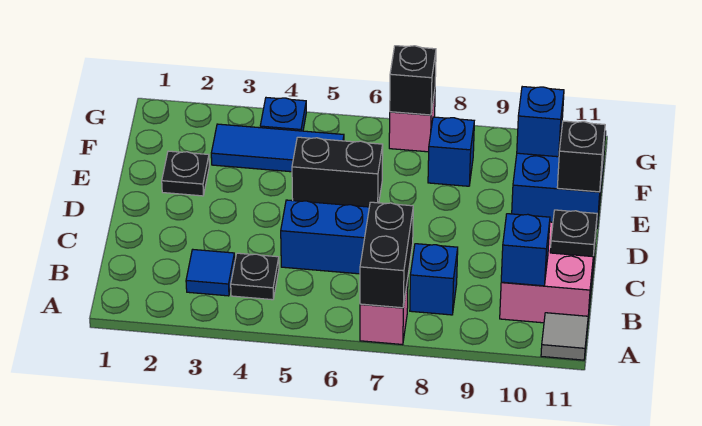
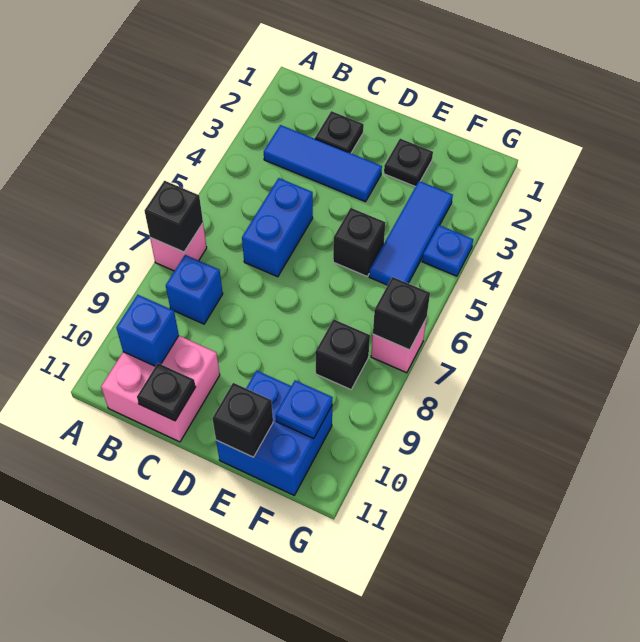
black brick A7:B7 level 2 -> black brick A7 level 2
grey tile A11 level 1 -> none
blue tile B3 level 1 -> blue tile B3:D3 level 1
black plate B4 level 1 -> black plate C2 level 1
black brick E5:E6 level 1 -> black brick E5 level 1
blue brick F8 level 1 -> black brick F8 level 1
blue brick F10 level 2 -> blue plate F10 level 2

